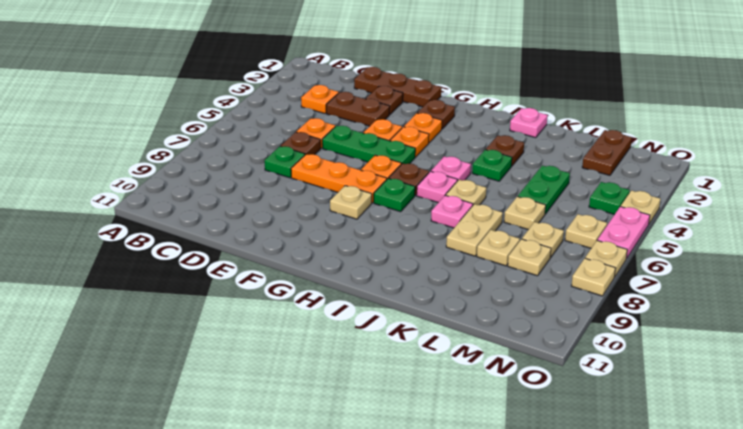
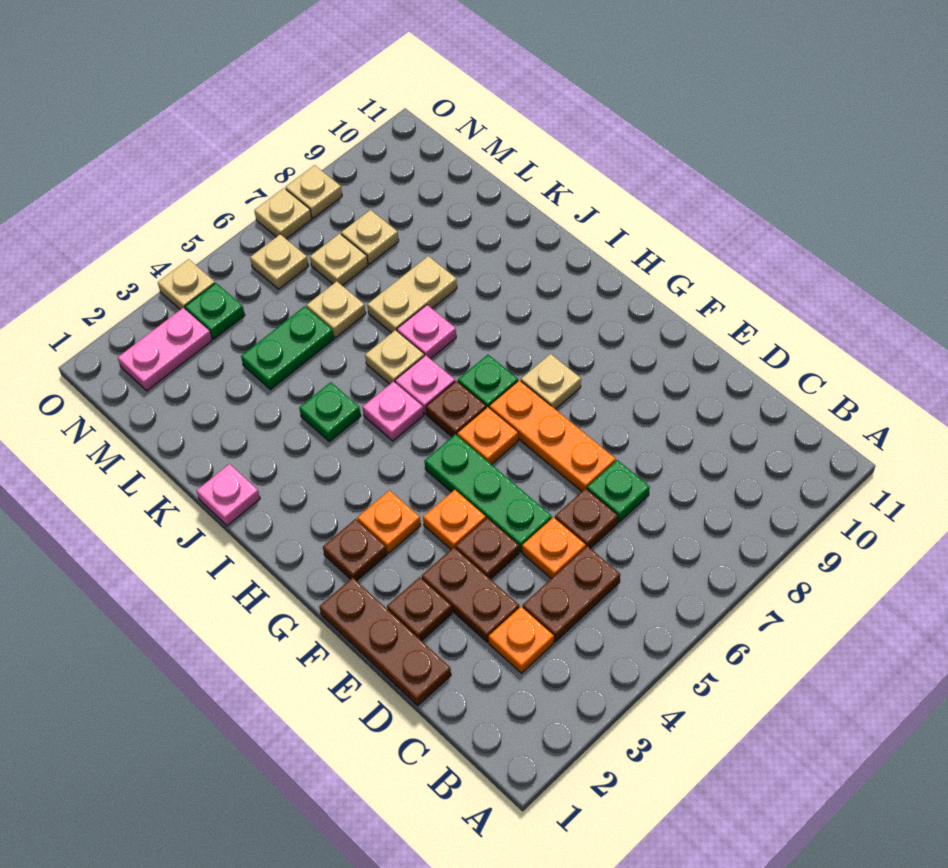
orange plate G4 level 1 -> none
brown plate J3 level 1 -> brown plate E4 level 1
tan plate L8 level 1 -> none
brown plate M1:M2 level 1 -> brown plate C4:C5 level 1
pink plate O5:O6 level 1 -> pink plate N2:N3 level 1

